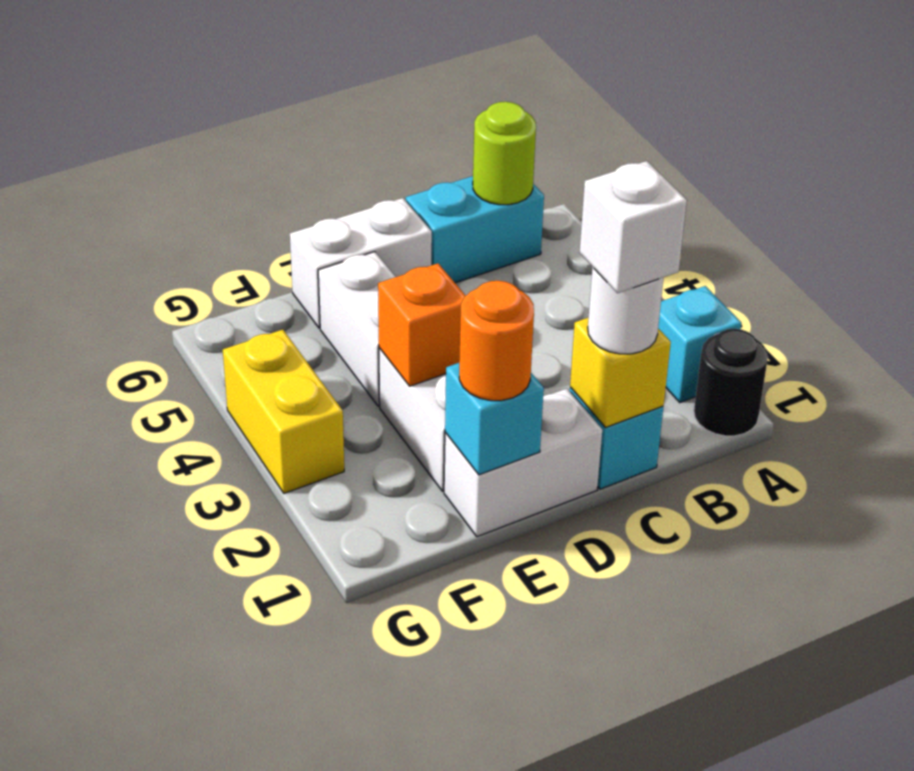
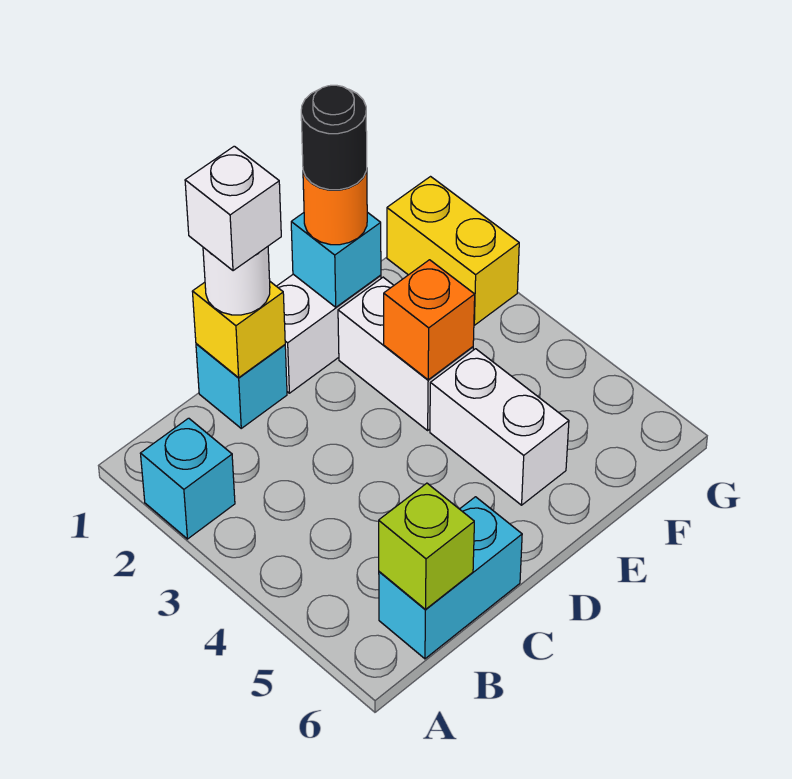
black round brick A1 level 1 -> black round brick E1 level 4
lime round brick B6 level 2 -> lime brick B6 level 2
white brick D6:E6 level 1 -> none
yellow brick G3:G4 level 1 -> yellow brick G1:G2 level 1

